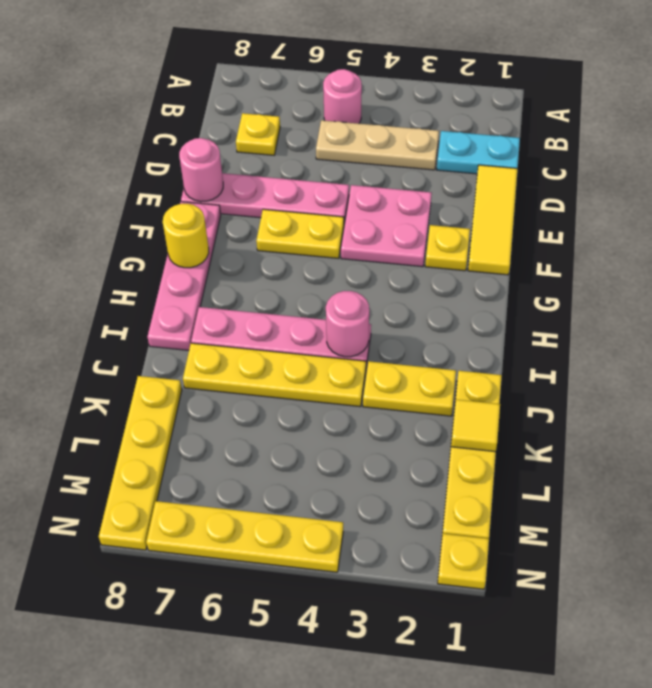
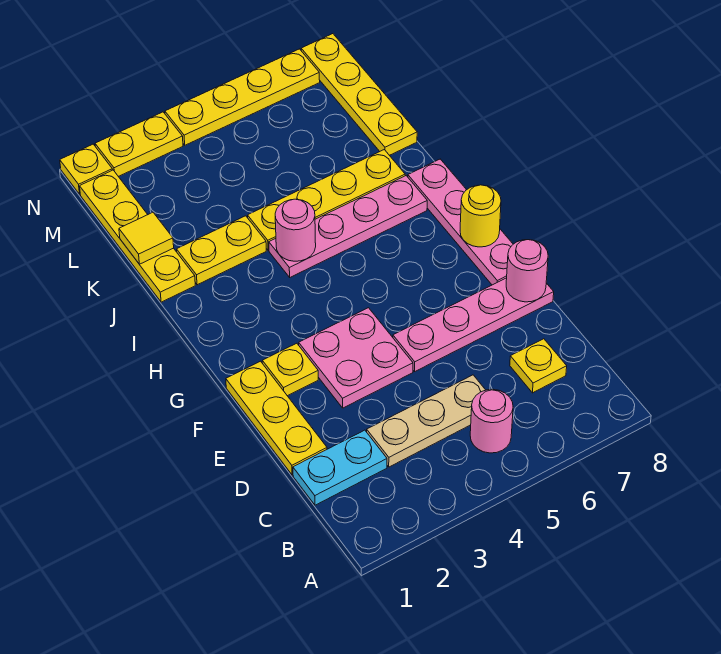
yellow tile D1:F1 level 1 -> yellow plate D1:F1 level 1
yellow plate F5:F6 level 1 -> yellow plate N2:N3 level 1

